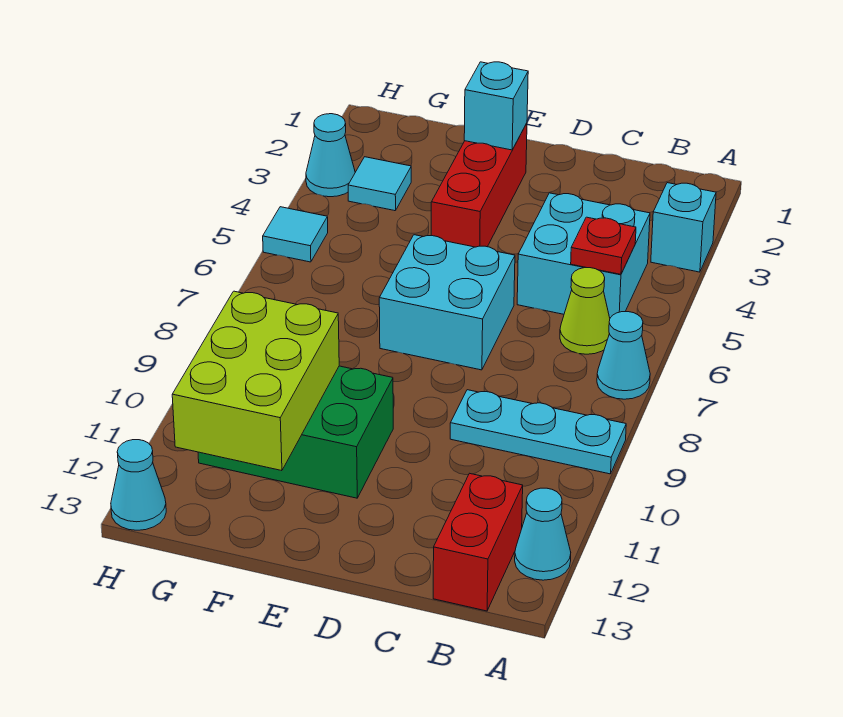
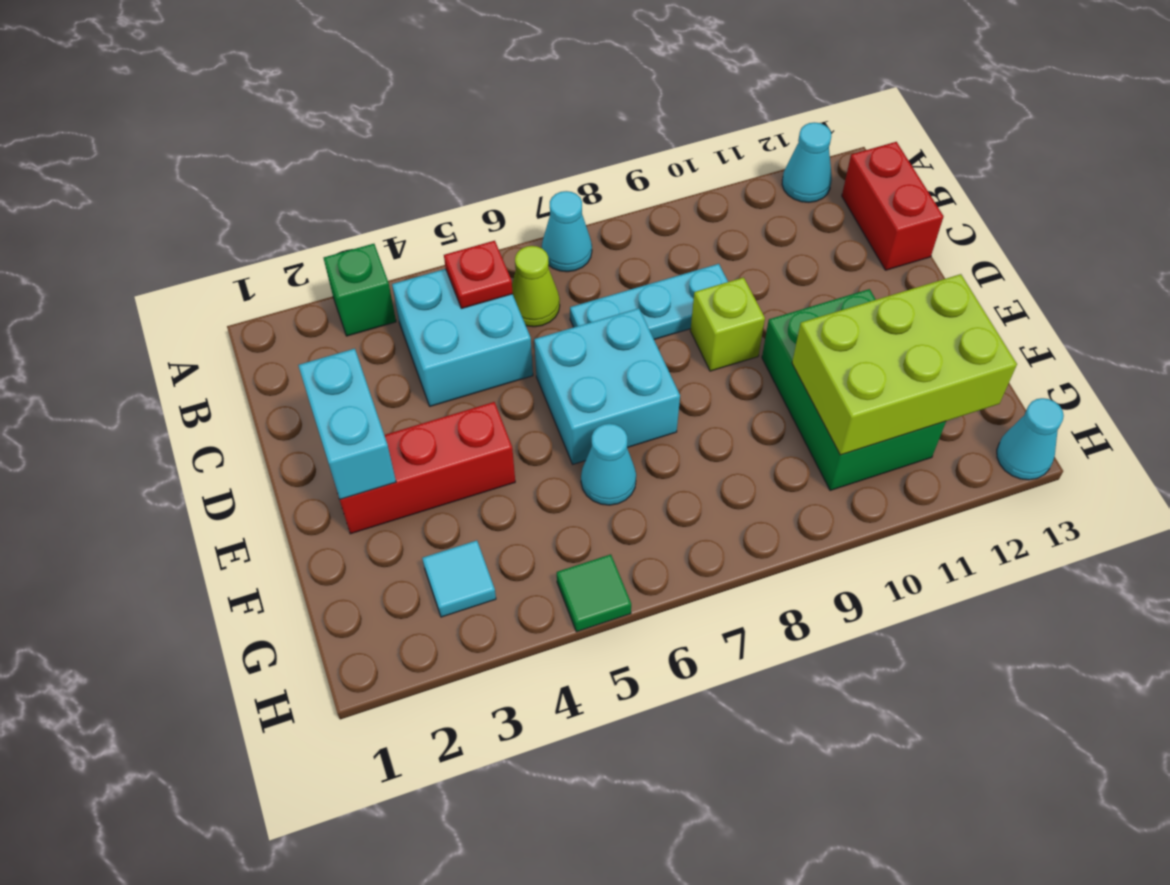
cyan brick A3 level 1 -> green brick A3 level 1
cyan plate A9:C9 level 1 -> cyan plate C7:C9 level 1
red brick B12:B13 level 1 -> red brick B13:C13 level 1
none -> lime brick D9 level 1
cyan brick E2 level 2 -> cyan brick D2:E2 level 2
cyan cone H3 level 1 -> cyan cone F6 level 1
cyan tile H5 level 1 -> green tile H5 level 1

